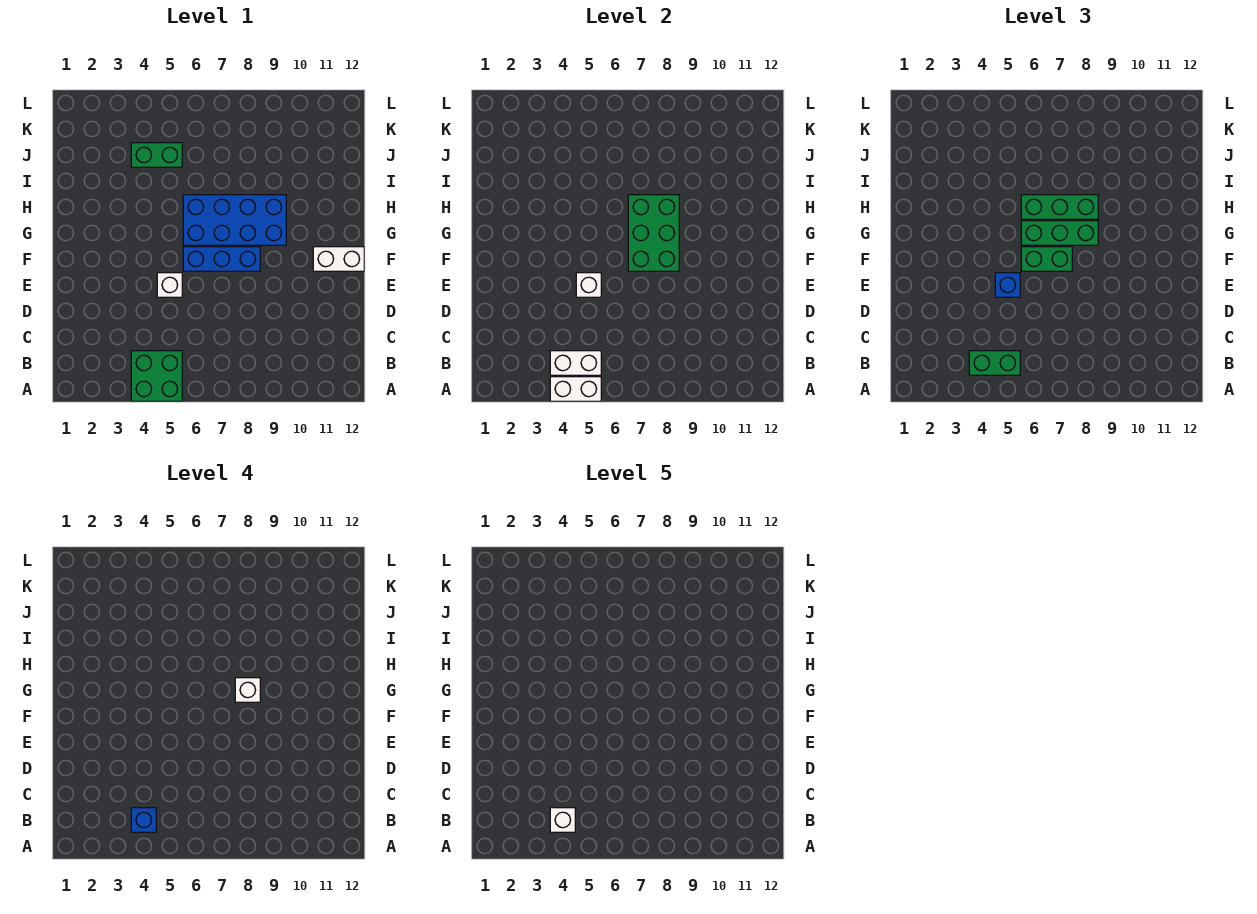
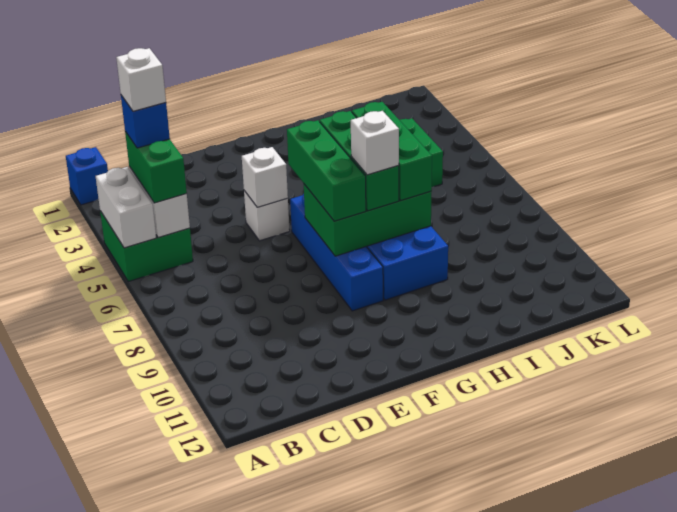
blue brick E5 level 3 -> blue brick A1 level 1
blue brick F6:F8 level 1 -> blue brick F6:F9 level 1
green brick F6:F7 level 3 -> green brick F6:F8 level 3
white brick F11:F12 level 1 -> none

